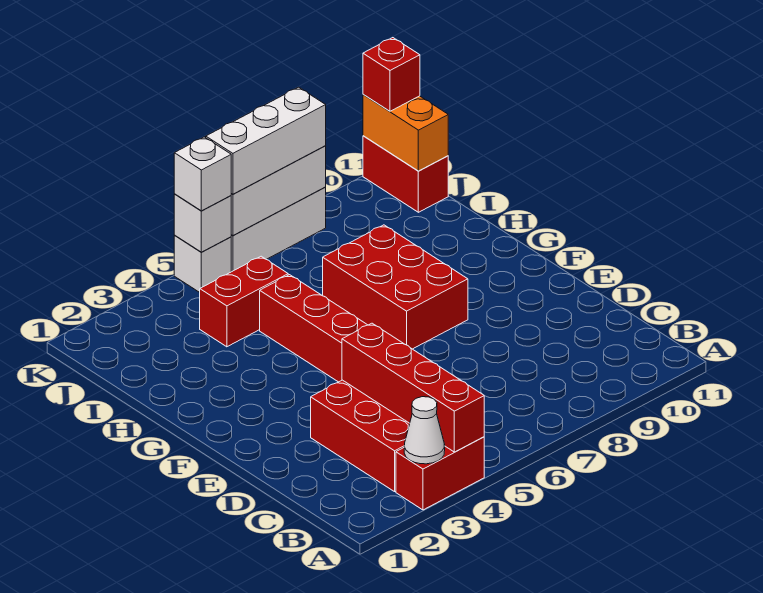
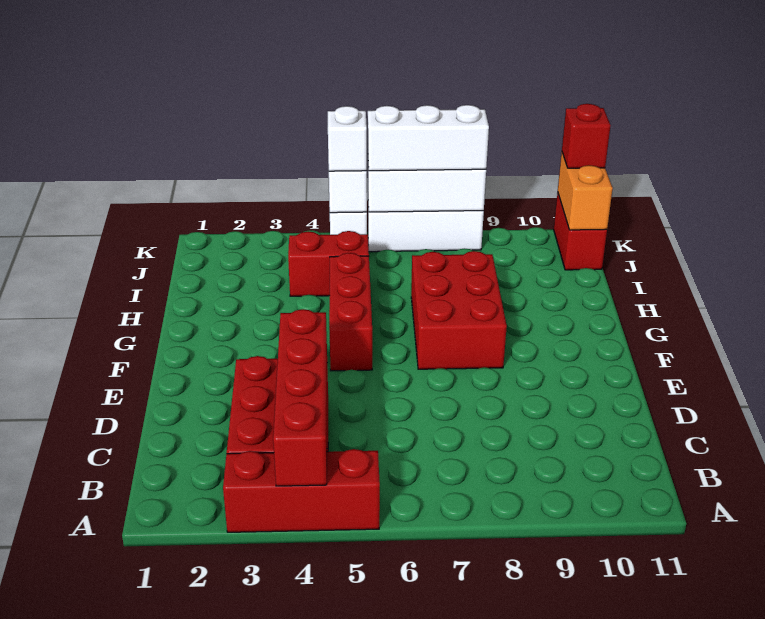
red brick A3:A4 level 1 -> red brick A3:A5 level 1
white cone A3 level 2 -> none

